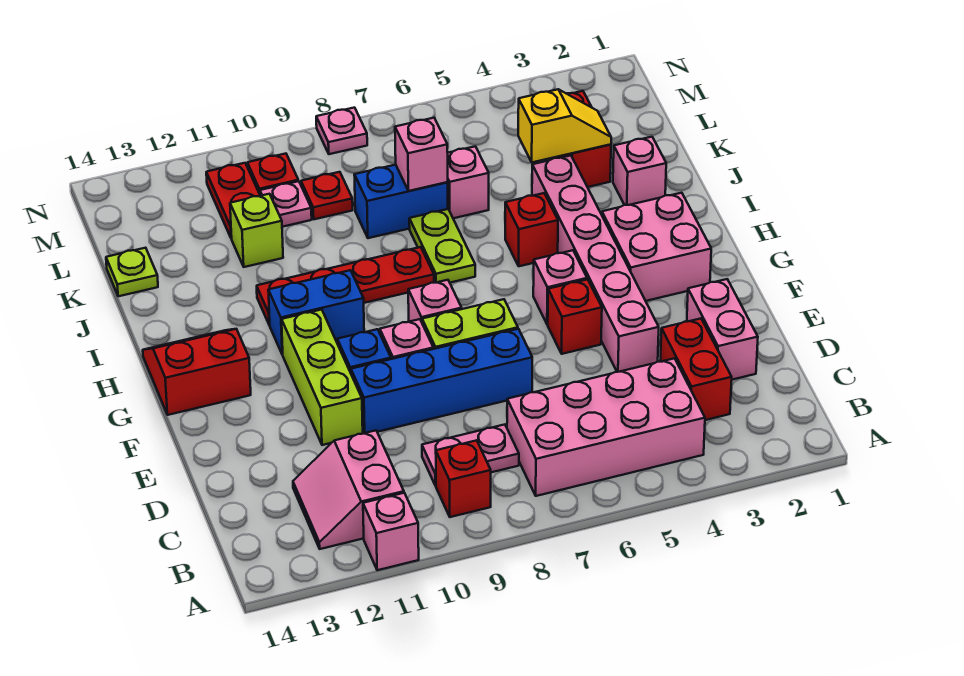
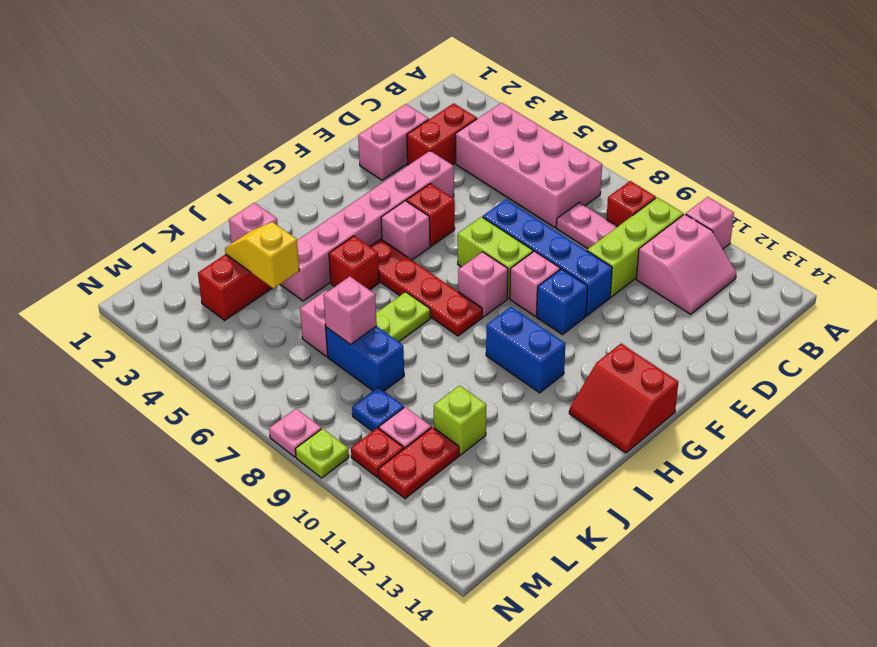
lime brick E11:G11 level 1 -> lime brick B10:D10 level 1
pink brick G2:H3 level 1 -> none
red plate I8:I11 level 1 -> red plate H5:H8 level 1
lime plate K14 level 1 -> lime plate N9 level 1
red plate L9 level 1 -> blue plate L9 level 1

